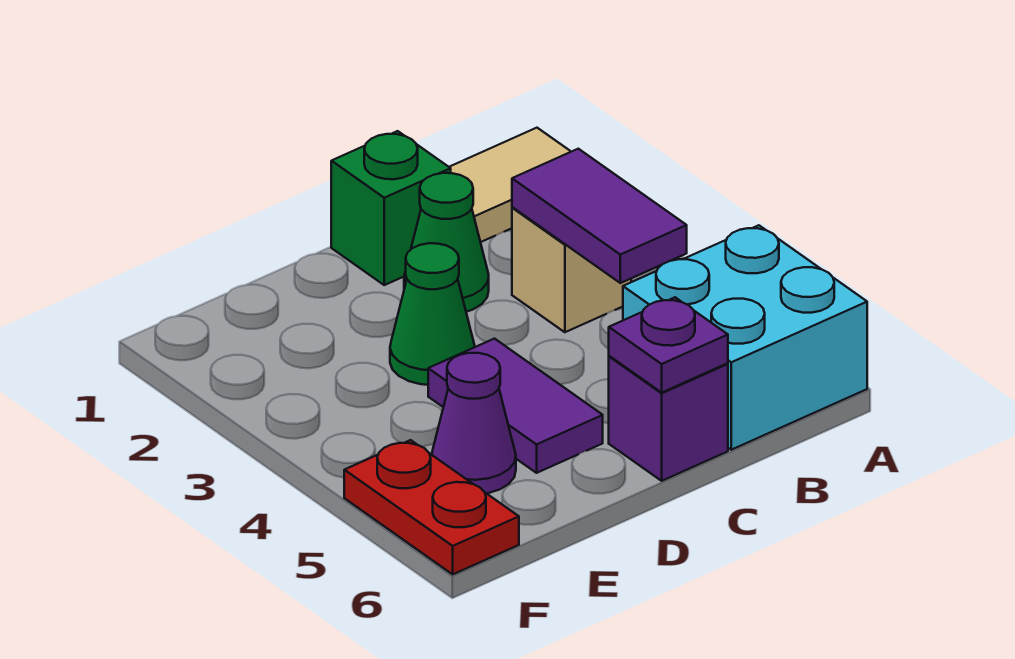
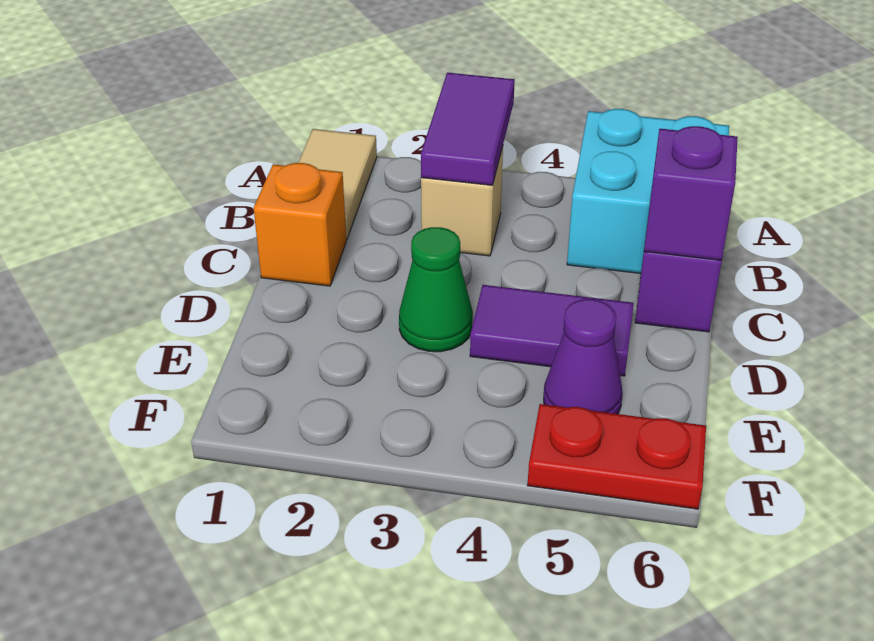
purple tile B3:B4 level 2 -> purple tile A3:B3 level 2
green brick C1 level 1 -> orange brick C1 level 1
green cone C2 level 1 -> none
purple plate C6 level 2 -> purple brick C6 level 2

